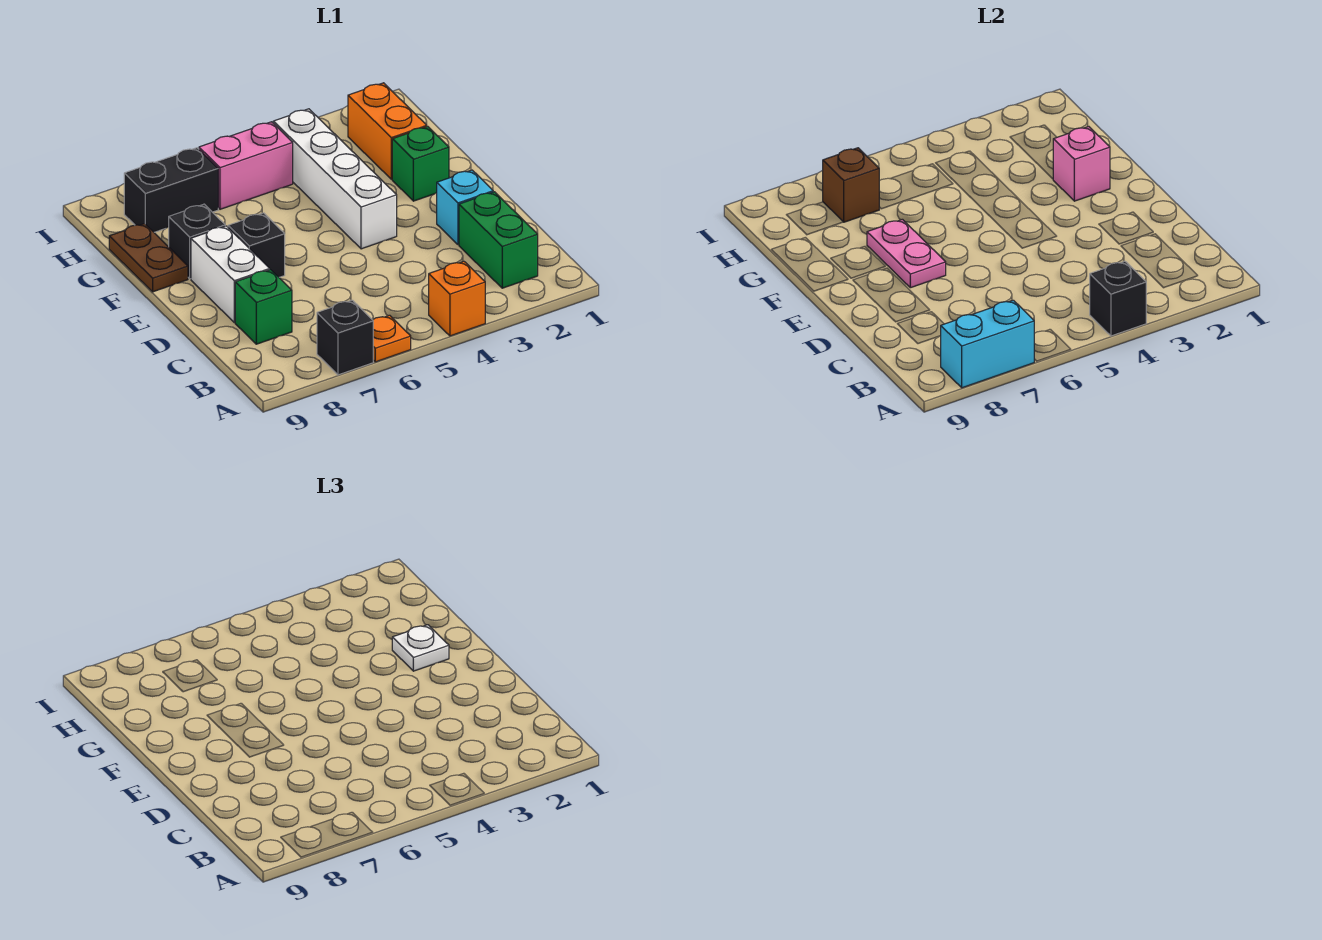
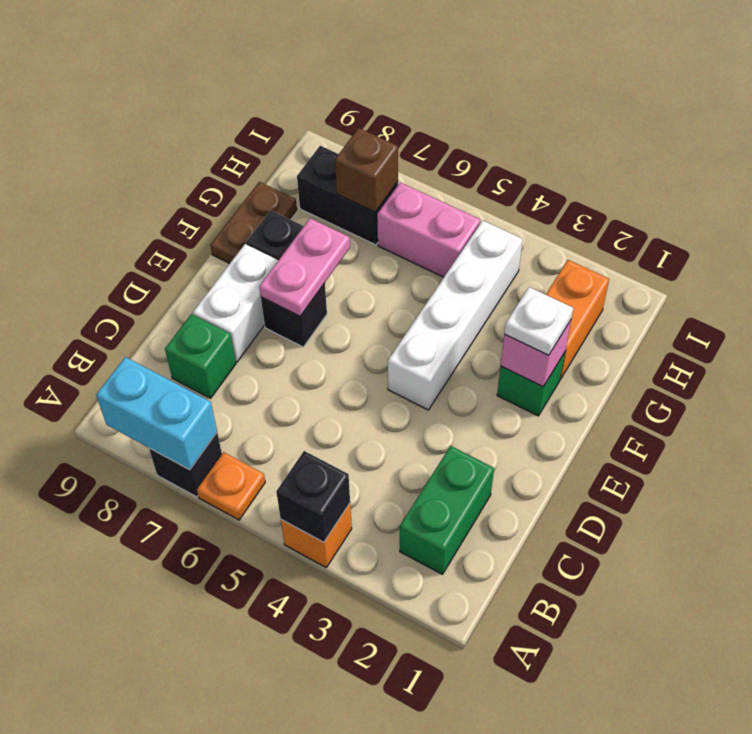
cyan brick D2 level 1 -> none

